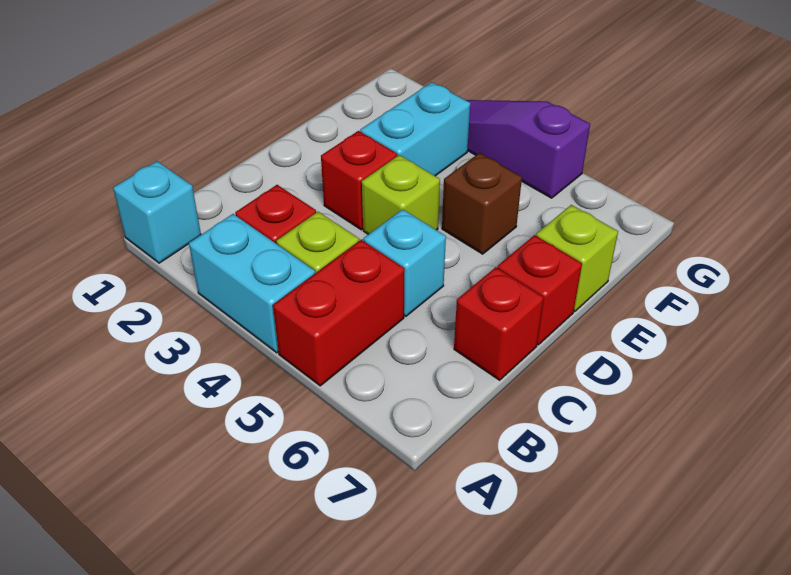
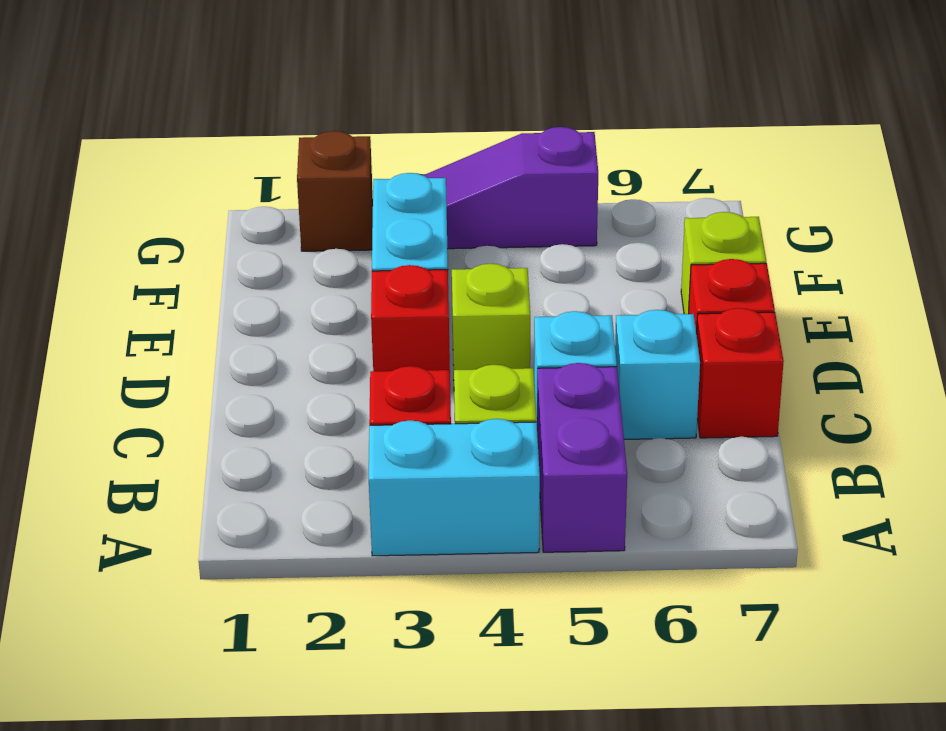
cyan brick A1 level 1 -> cyan brick C6 level 1
red brick A5:B5 level 1 -> purple brick A5:B5 level 1
brown brick E5 level 1 -> brown brick G2 level 1

